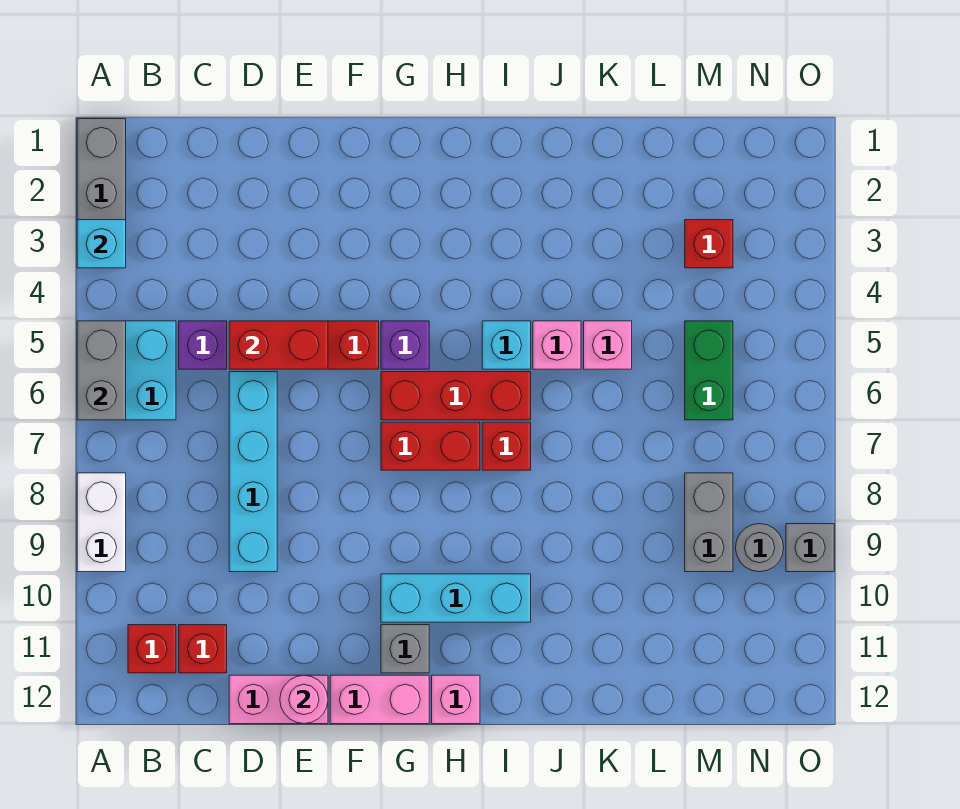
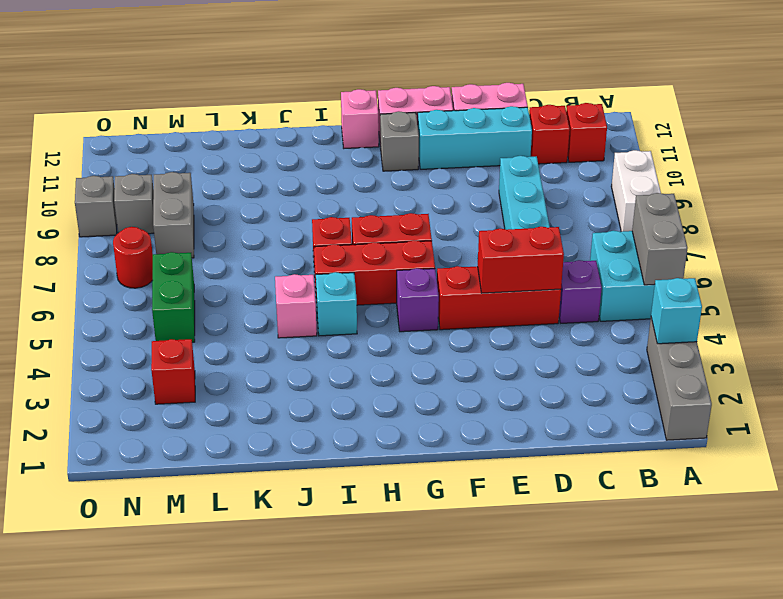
pink round brick E12 level 2 -> none
cyan brick G10:I10 level 1 -> cyan brick D11:F11 level 1
pink brick K5 level 1 -> none
none -> red round brick N7 level 1
grey round brick N9 level 1 -> grey brick N9 level 1

